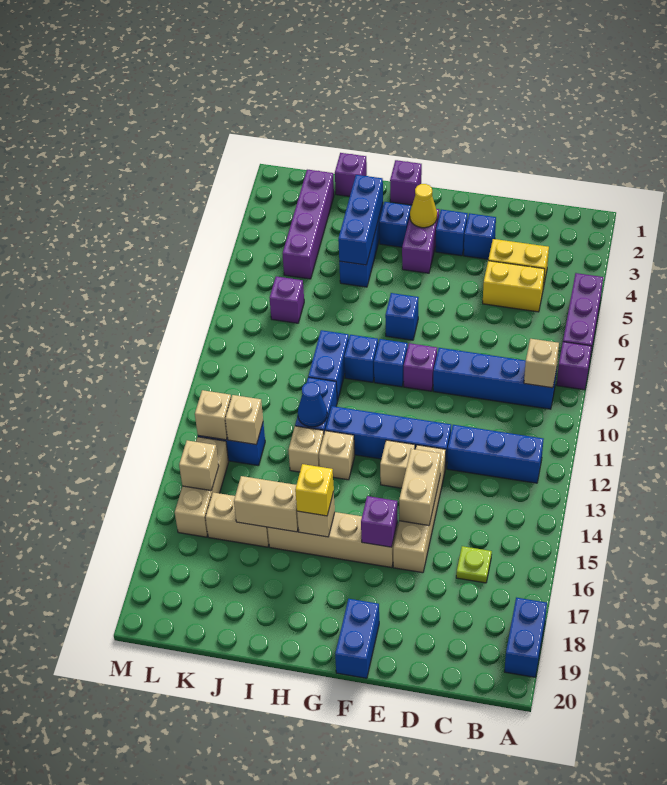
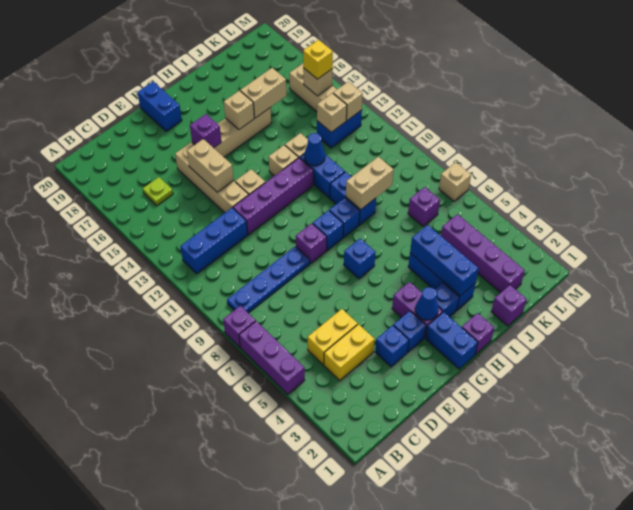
blue brick A18:A19 level 1 -> blue brick G1:G2 level 1
blue brick B9:E9 level 1 -> blue plate B9:E9 level 1
tan brick B9 level 2 -> tan brick M7 level 1
blue brick E12:H12 level 1 -> purple brick E12:H12 level 1
yellow cone G3 level 2 -> blue cone G3 level 2
yellow brick H16 level 3 -> yellow brick L15 level 3
tan brick J16:K16 level 1 -> tan brick I9:J9 level 2

